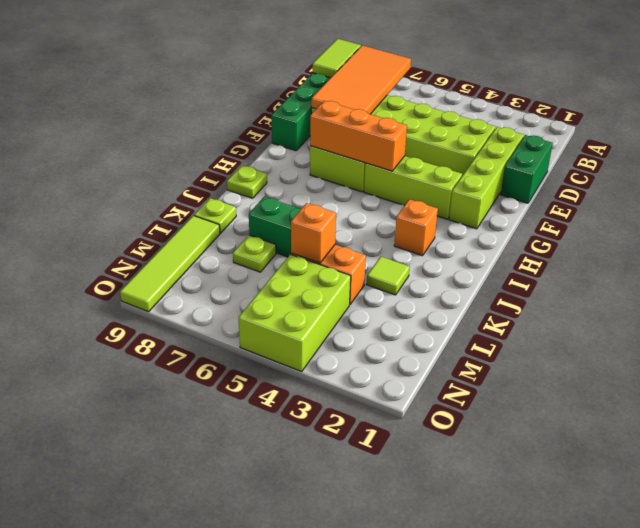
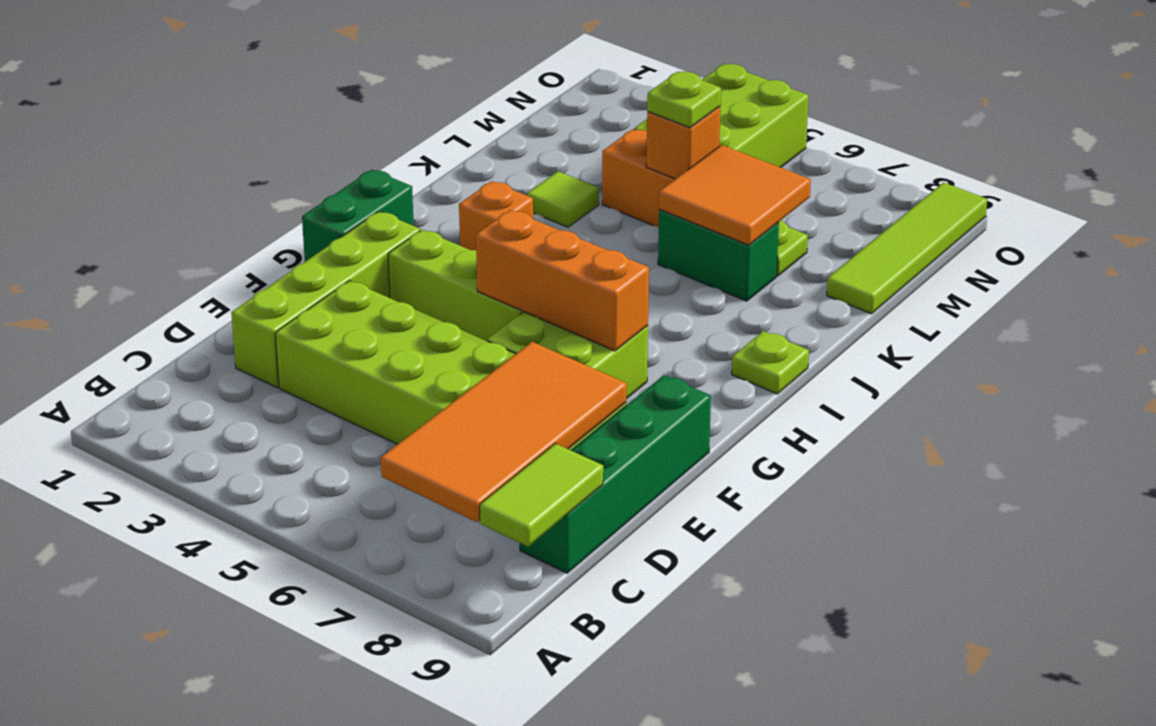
green brick D1:E1 level 1 -> green brick G1:H1 level 1
none -> orange tile K6:L7 level 2
lime plate K9 level 1 -> lime plate L5 level 3

